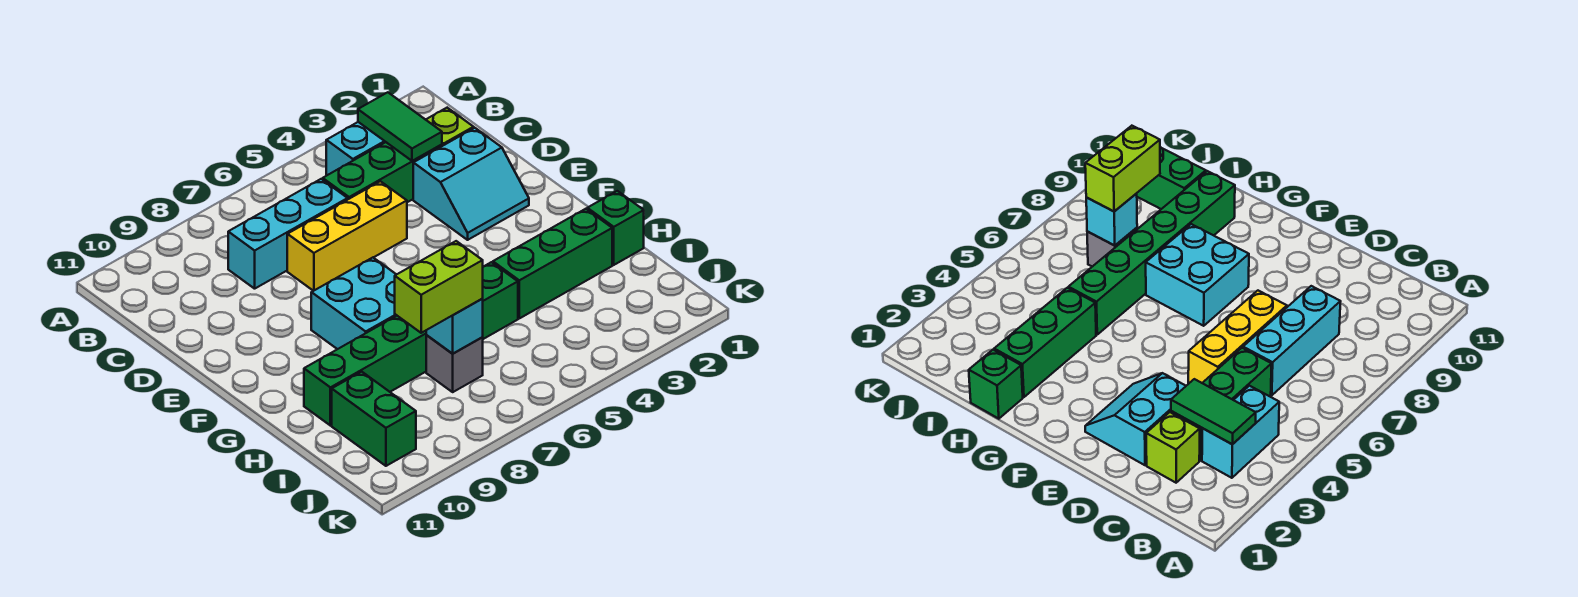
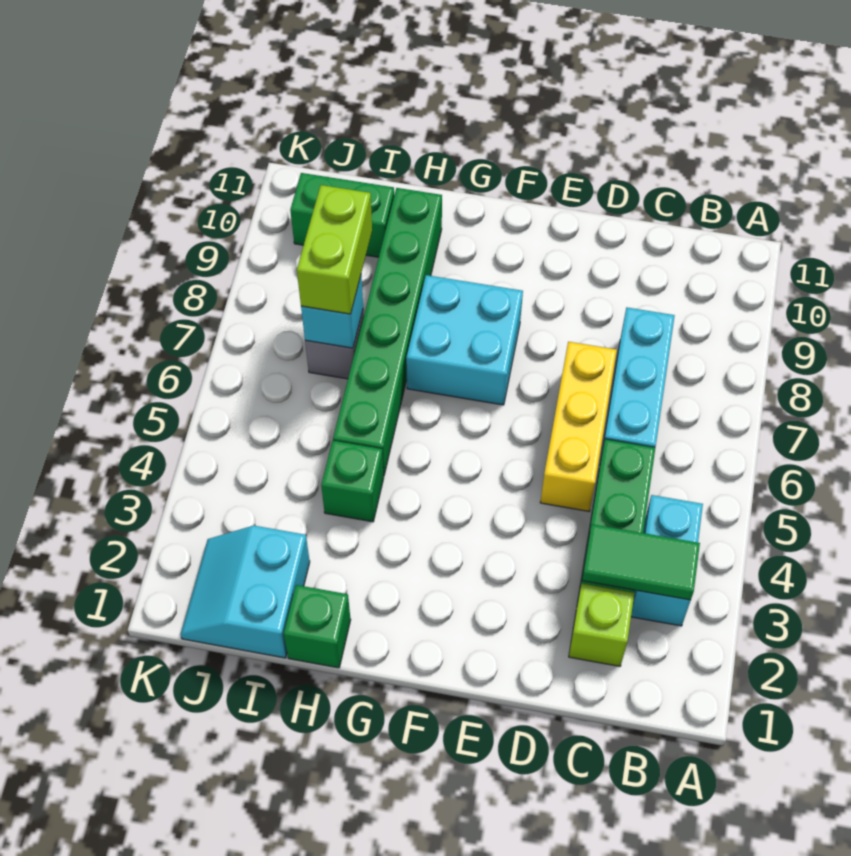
cyan slope D2:E3 level 1 top D -> cyan slope I1:J2 level 1 top I
green brick H2:H4 level 1 -> green brick H4 level 1

